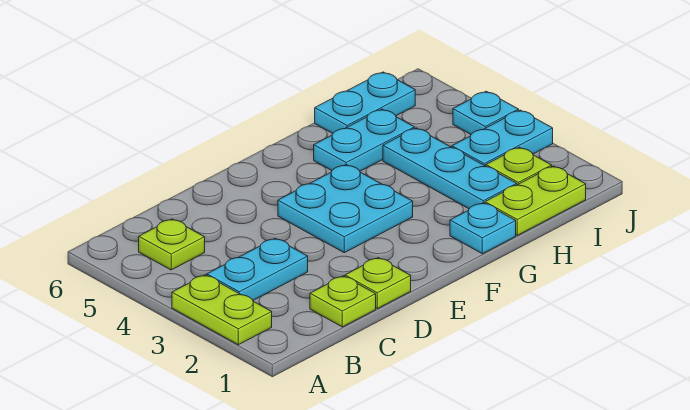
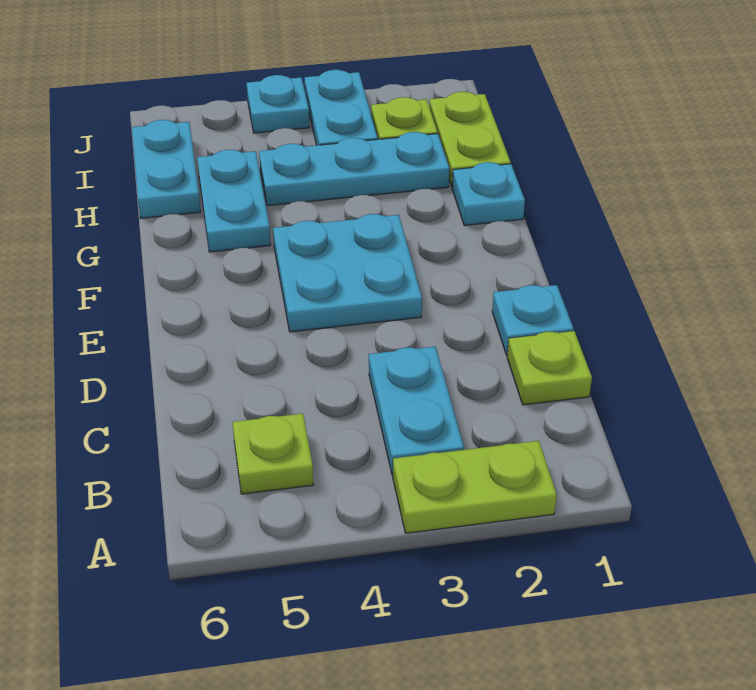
lime plate D1 level 1 -> cyan plate D1 level 1

